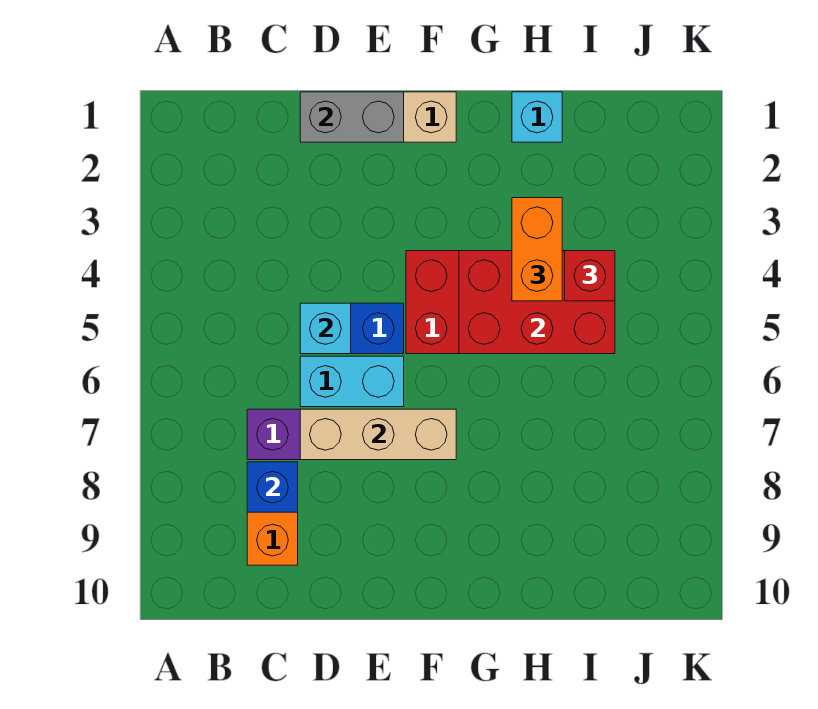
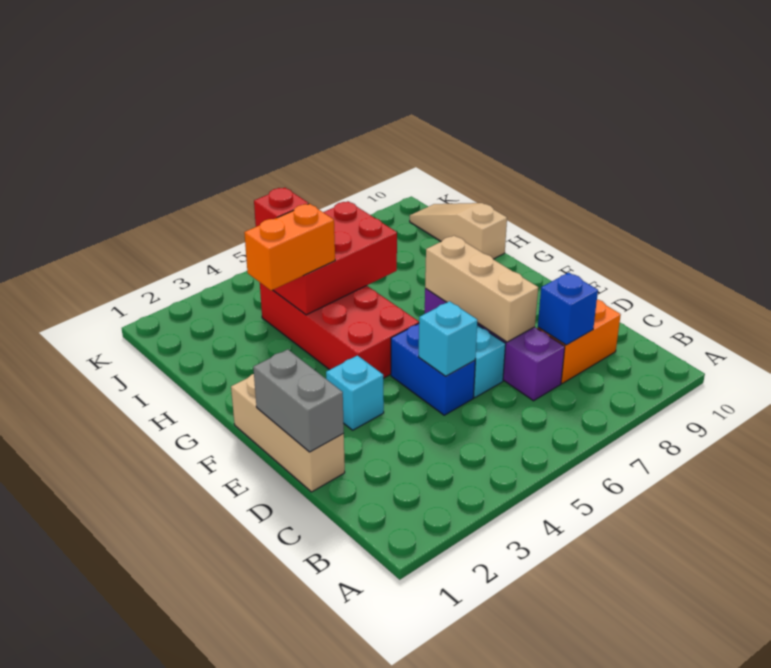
red brick G4:I5 level 2 -> red brick H4:I6 level 2
cyan brick H1 level 1 -> cyan brick E3 level 1
none -> tan slope H10:J10 level 1 top H

